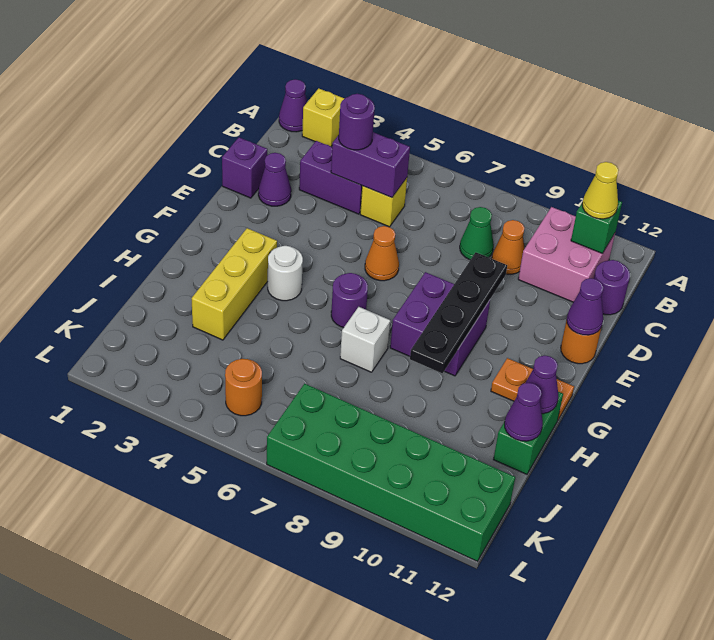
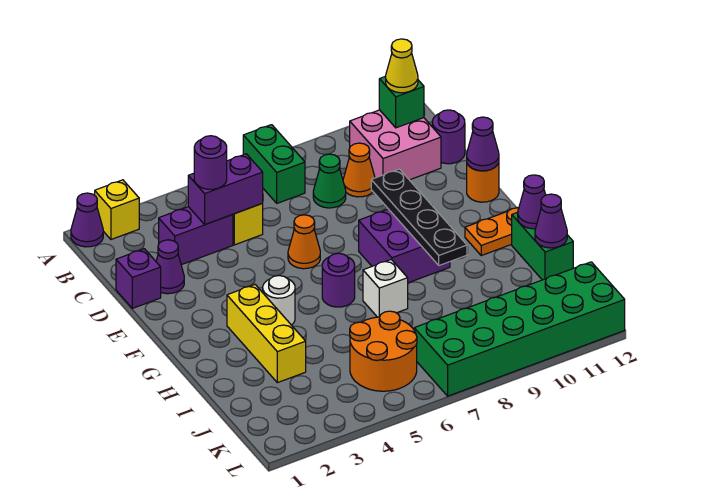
none -> green brick A7:B7 level 1
orange round brick K5 level 1 -> orange round brick J5:K6 level 1

